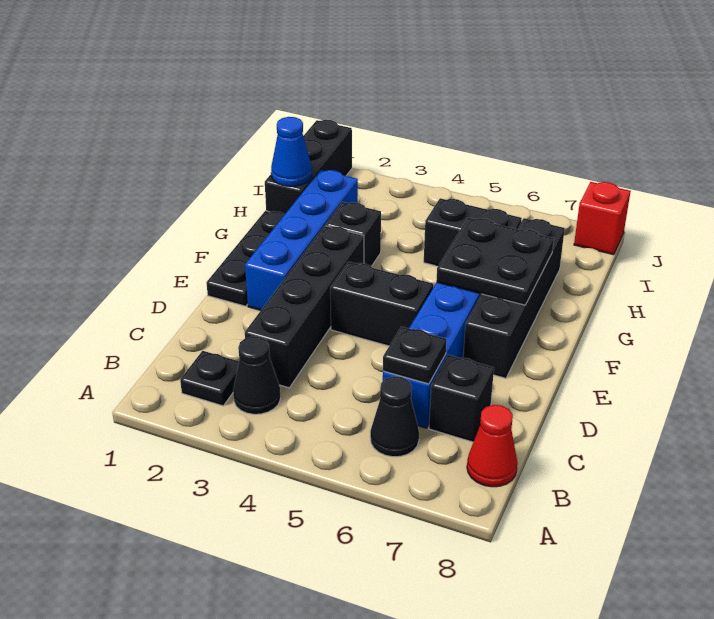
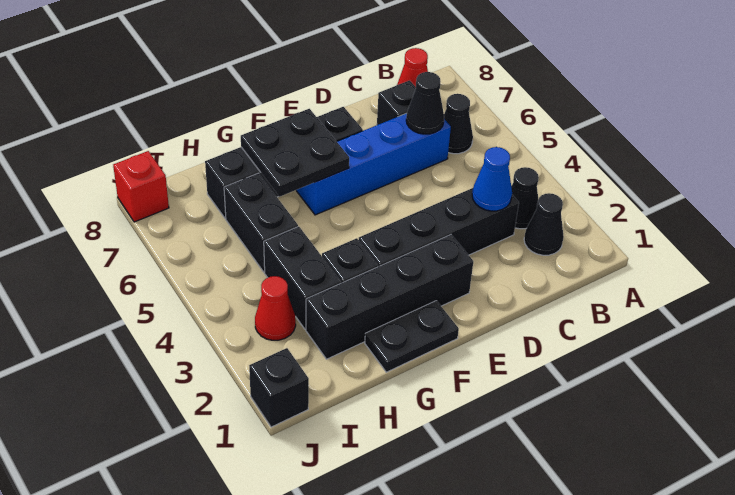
black plate B2 level 1 -> black cone B2 level 1
black plate C6 level 2 -> black cone C6 level 2
black plate E1:G1 level 1 -> black plate F1:G1 level 1
blue brick E2:H2 level 1 -> black brick E2:H2 level 1
black brick E4:E5 level 1 -> black brick H3:H4 level 1
black brick H1:J1 level 1 -> black brick J1 level 1
blue cone H1 level 2 -> blue cone C3 level 2
none -> red cone I3 level 1

